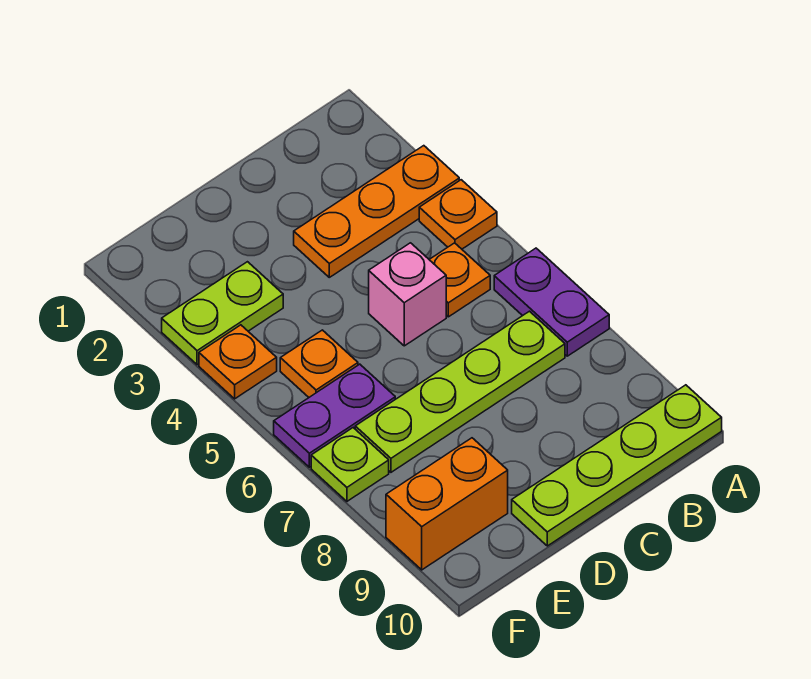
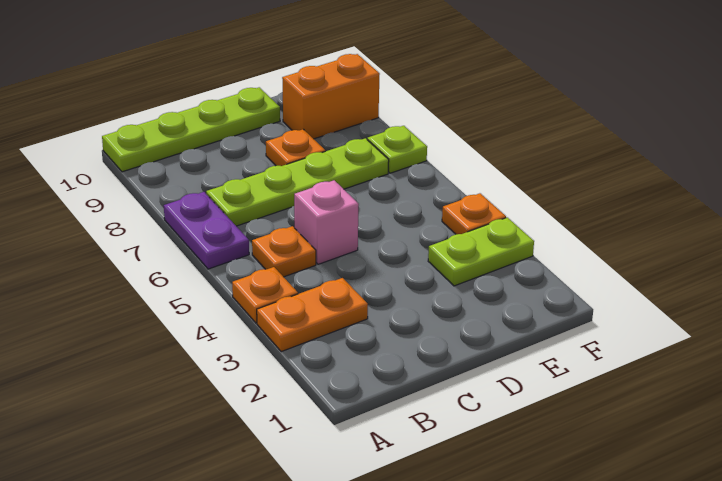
orange plate A3:C3 level 1 -> orange plate A3:B3 level 1
orange plate E5 level 1 -> orange plate D8 level 1
purple plate E6:F6 level 1 -> none

